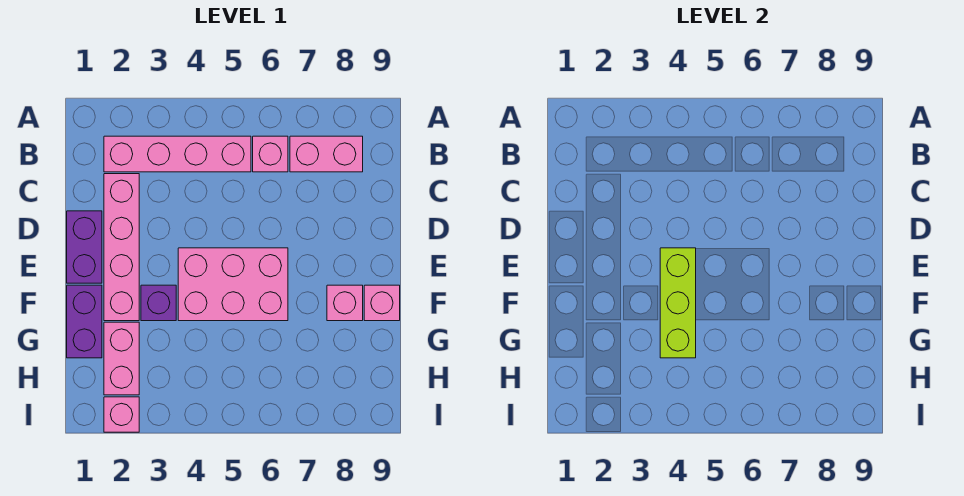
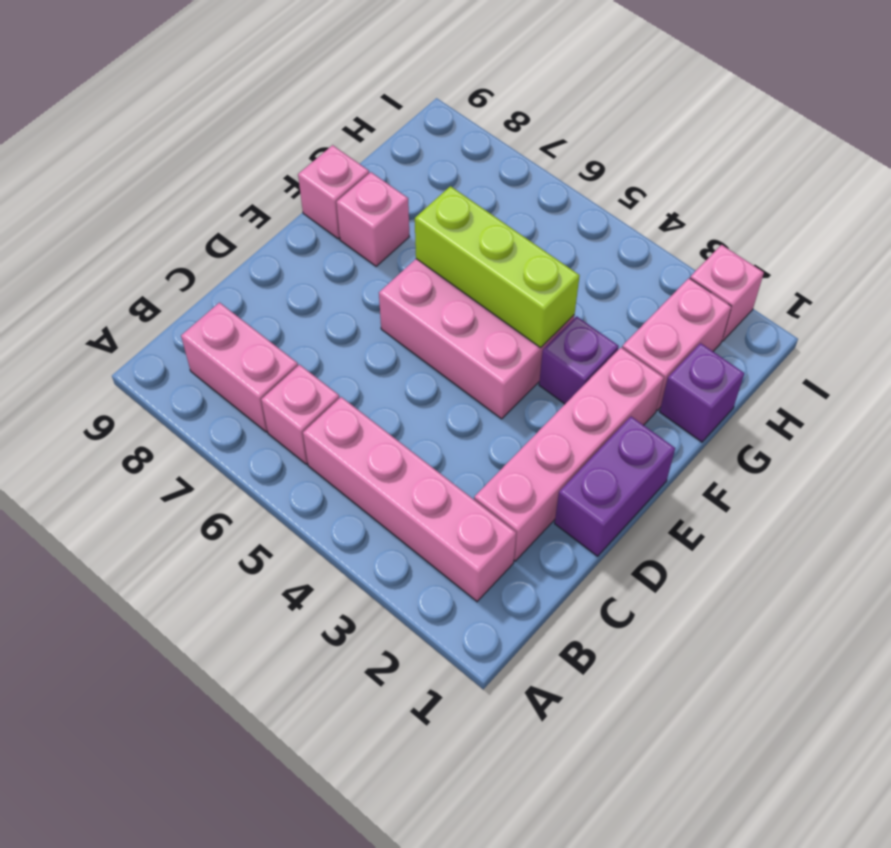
lime brick E4:G4 level 2 -> lime brick F4:F6 level 2
purple brick F1:G1 level 1 -> purple brick G1 level 1

